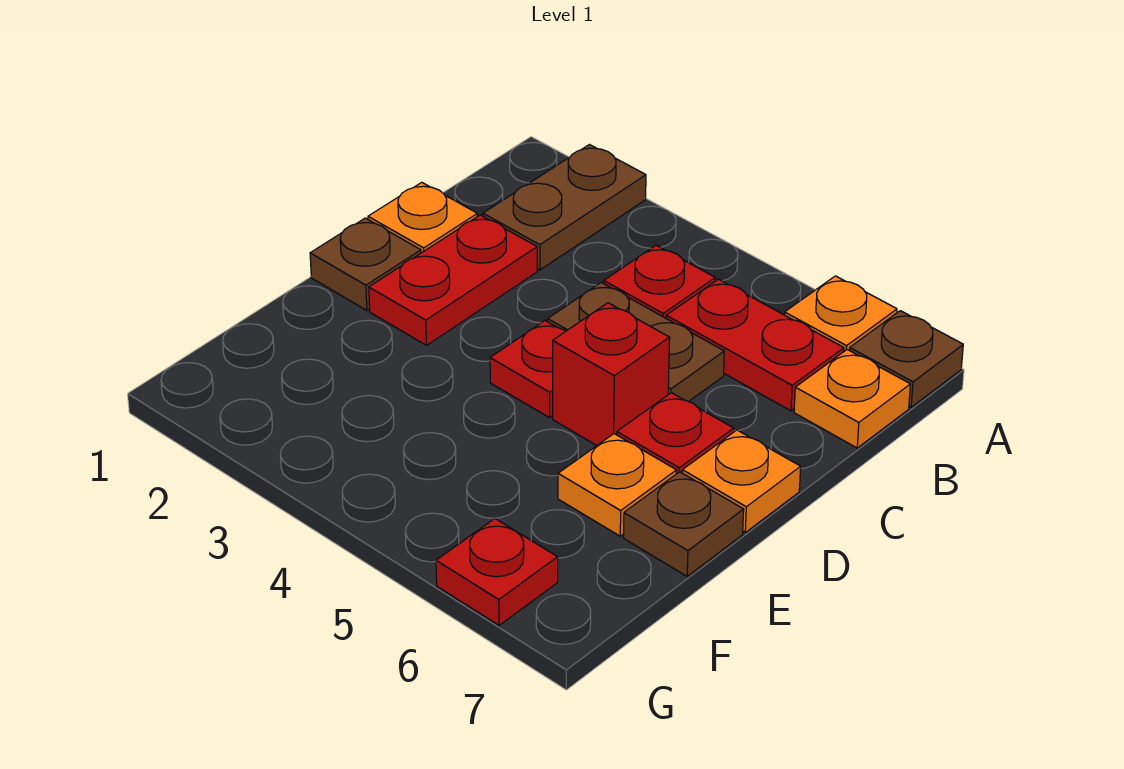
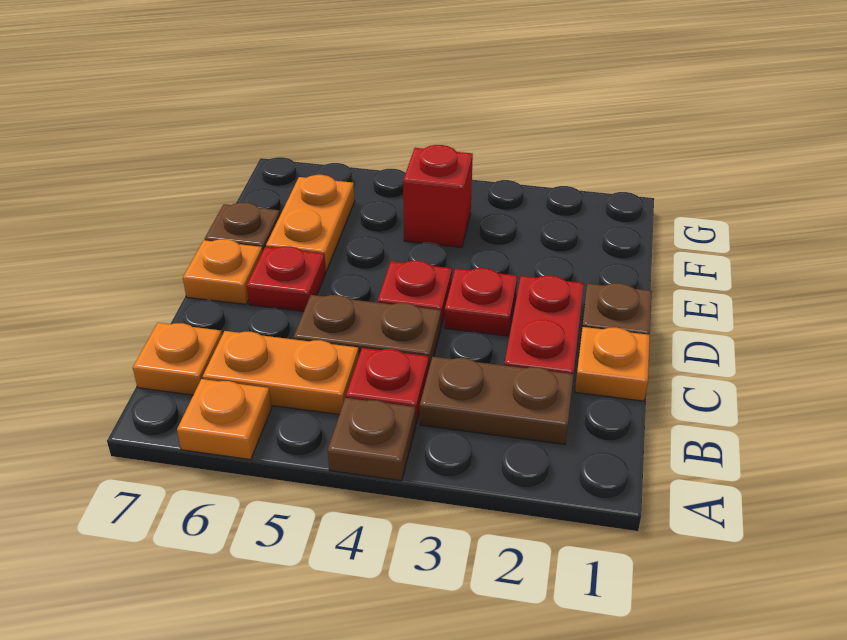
brown plate A2:B2 level 1 -> brown plate B2:B3 level 1
brown plate A7 level 1 -> brown plate A4 level 1
red plate B5:B6 level 1 -> orange plate B5:B6 level 1
red brick D5 level 1 -> red brick F4 level 1
orange plate E6 level 1 -> orange plate E6:F6 level 1
red plate G6 level 1 -> red plate D3 level 1

